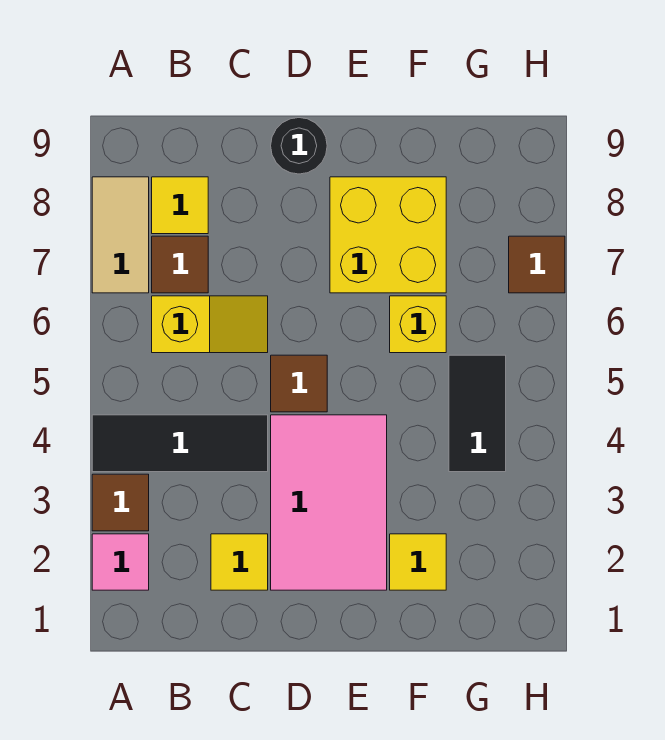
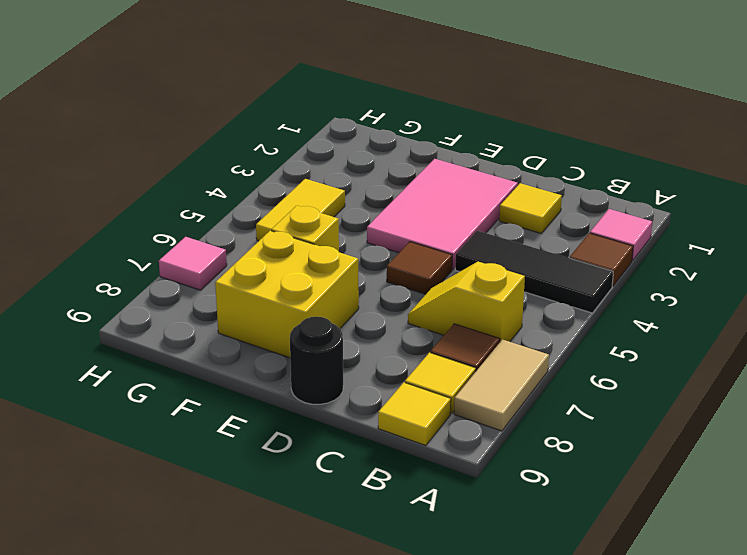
yellow tile F2 level 1 -> yellow tile B9 level 1
black tile G4:G5 level 1 -> yellow tile G4:G5 level 1
brown tile H7 level 1 -> pink tile H7 level 1

